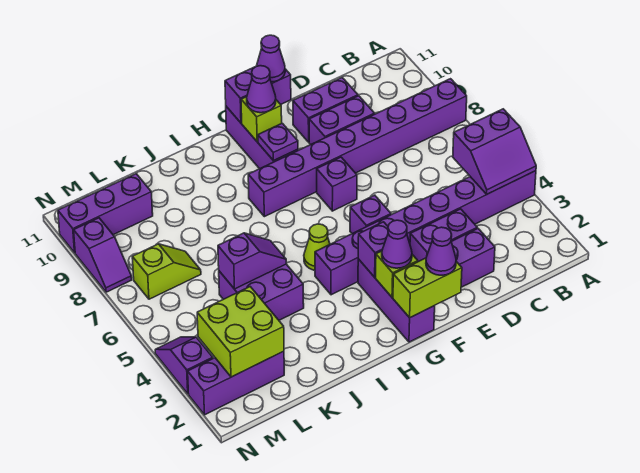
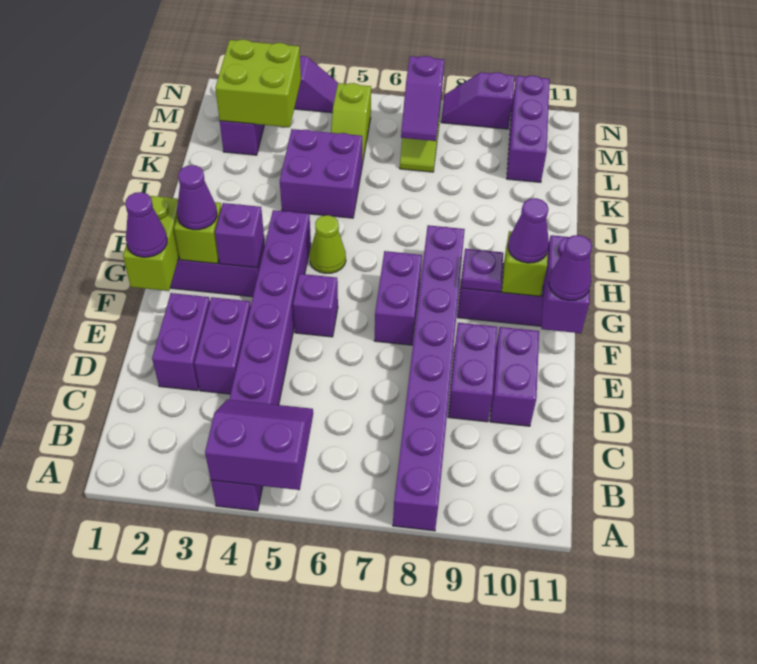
purple slope A4:B5 level 2 top 5 -> purple slope A4:B5 level 2 top A
purple brick F7 level 1 -> purple brick F7:G7 level 1
purple slope J5:K5 level 2 top K -> purple slope L7:M7 level 2 top M
none -> lime slope L5:M5 level 1 top M

